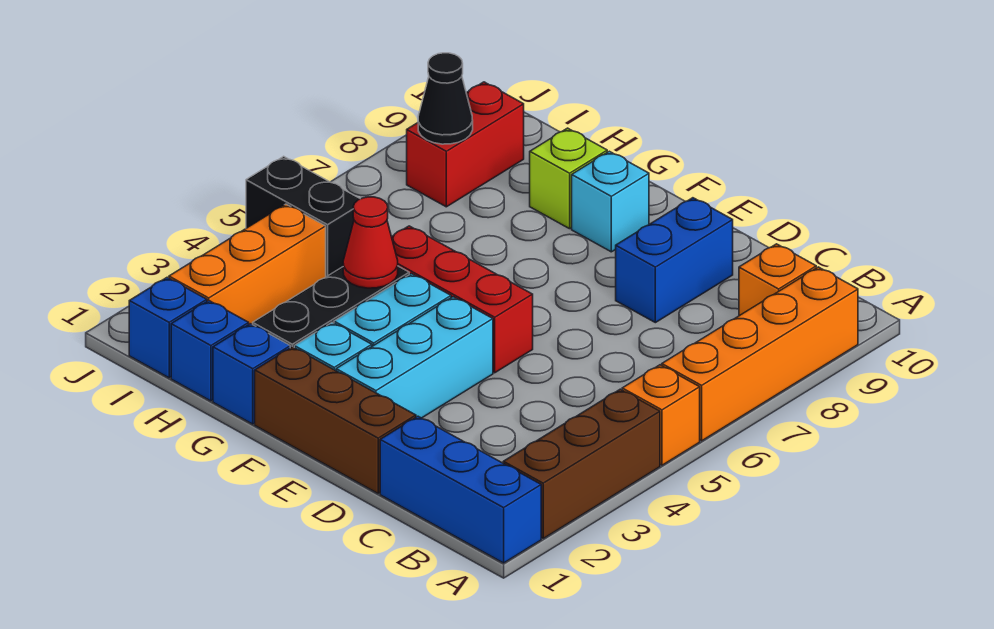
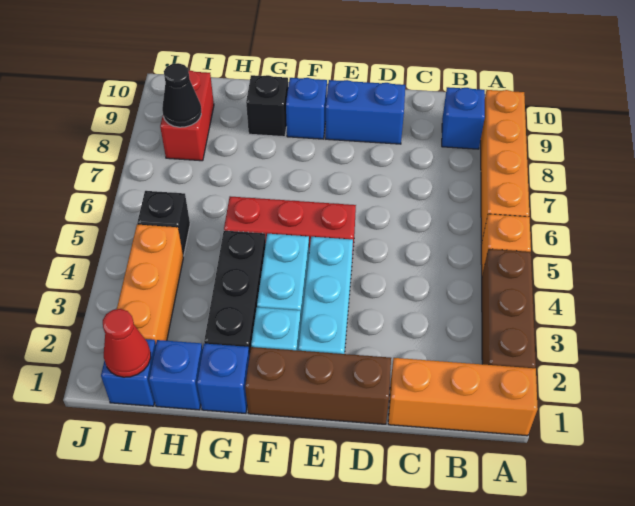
blue brick A1:C1 level 1 -> orange brick A1:C1 level 1
orange brick B9 level 1 -> blue brick B9 level 1
blue brick D8:D9 level 1 -> blue brick D9:E9 level 1
cyan brick F9 level 1 -> blue brick F9 level 1
red cone G4 level 2 -> red cone I1 level 2
lime brick G9 level 1 -> black brick G9 level 1
black brick I5:J5 level 1 -> black brick I5 level 1

